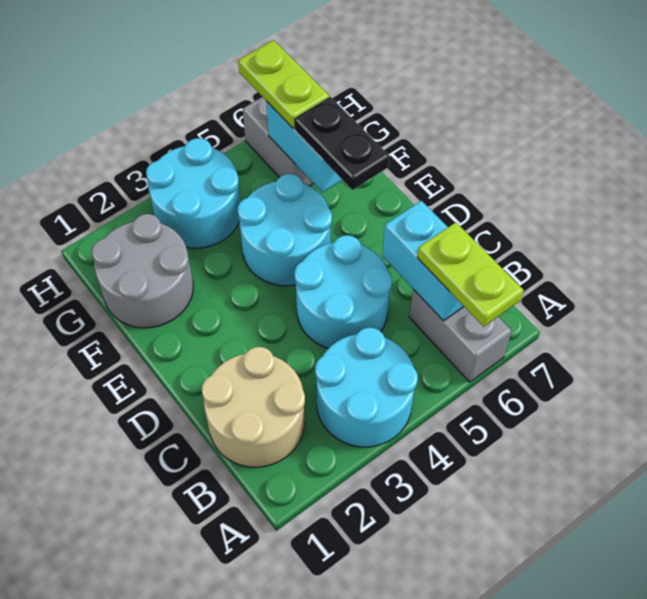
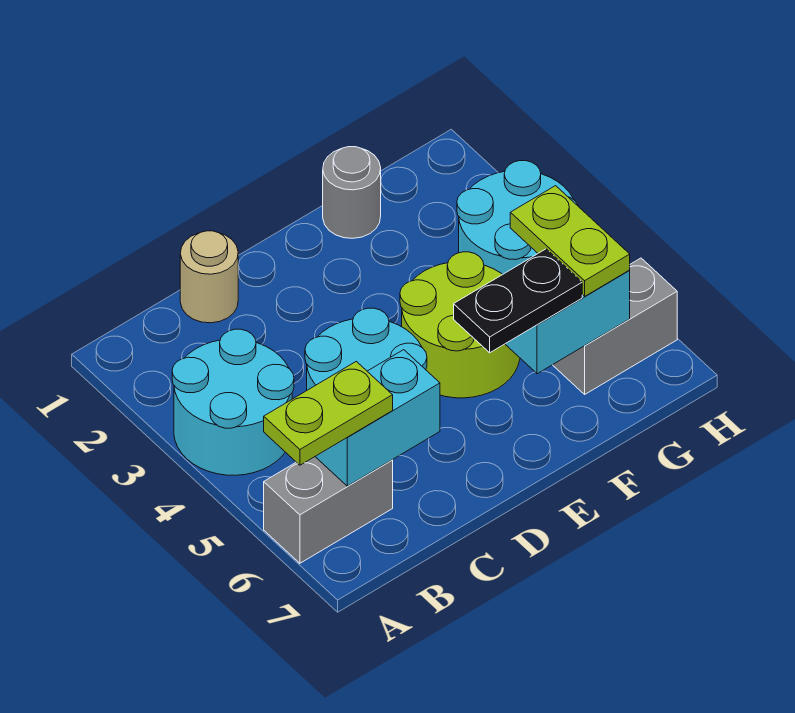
tan round brick B1:C2 level 1 -> tan round brick C1 level 1
cyan round brick E4:F5 level 1 -> lime round brick E4:F5 level 1
grey round brick F1:G2 level 1 -> grey round brick F1 level 1
lime plate G6:H6 level 3 -> lime plate G5:G6 level 3

